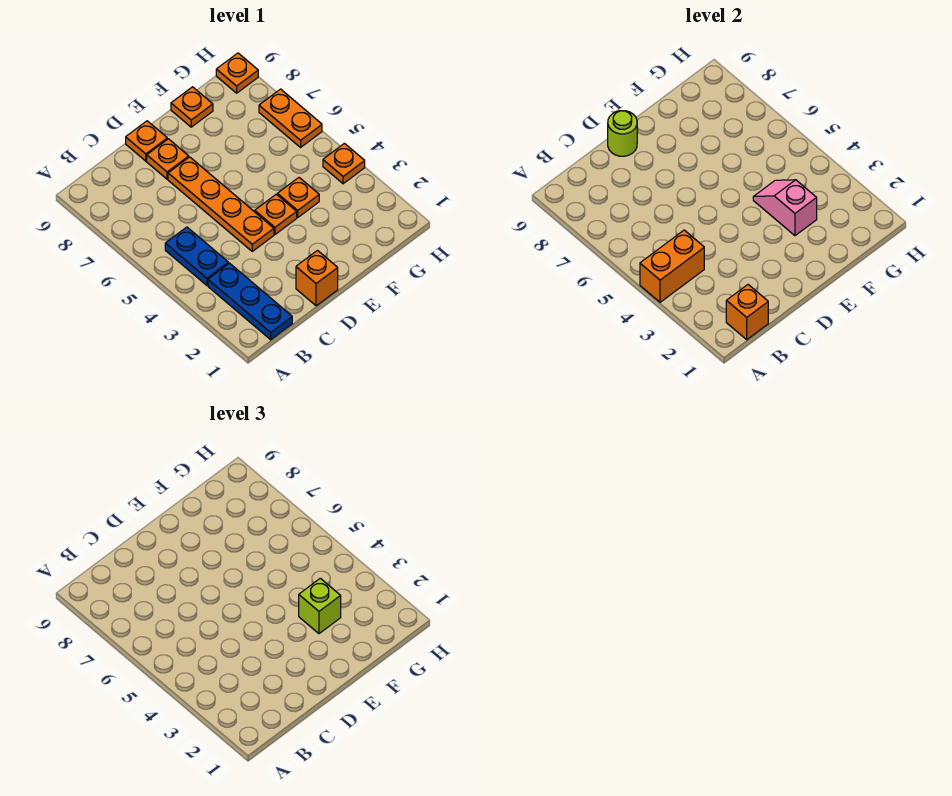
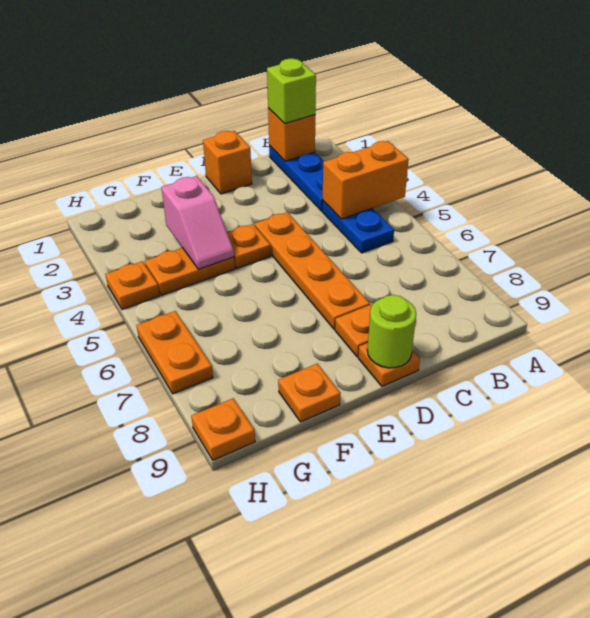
lime brick F3 level 3 -> lime brick B1 level 3
orange plate F4 level 1 -> orange plate F4:G4 level 1

